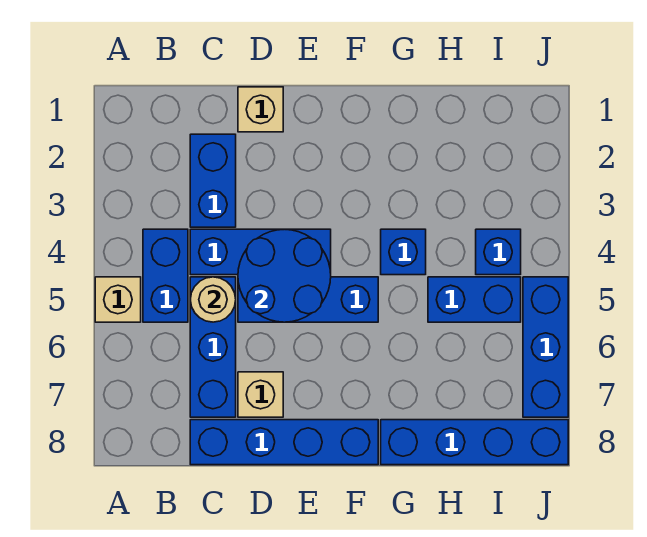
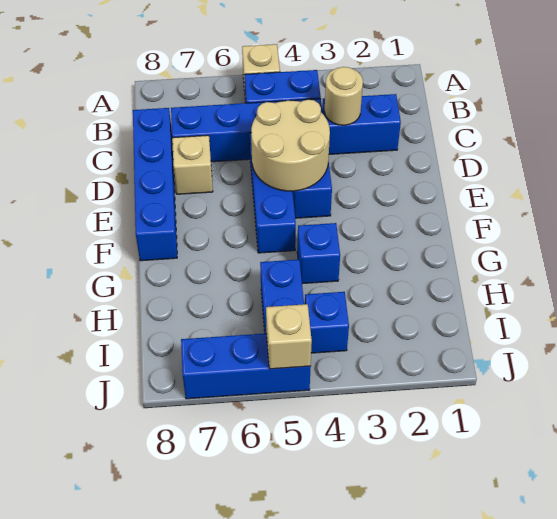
tan round brick C5 level 2 -> tan round brick C3 level 2
tan brick D1 level 1 -> tan brick J5 level 2
blue round brick D4:E5 level 2 -> tan round brick D4:E5 level 2
blue brick G8:J8 level 1 -> none

